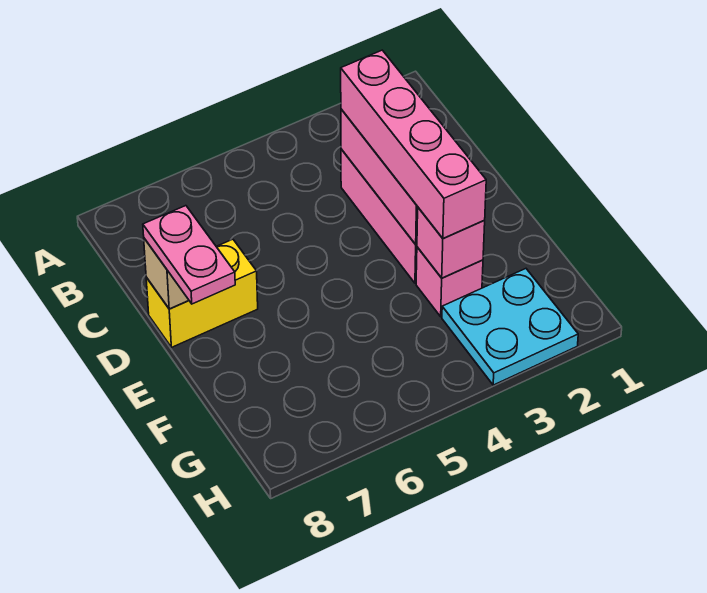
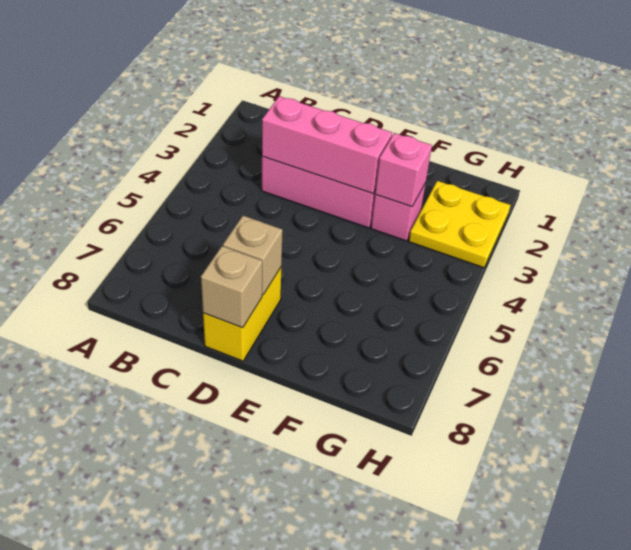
pink brick C3:F3 level 3 -> none
none -> tan brick D7 level 2
pink plate D8:E8 level 3 -> none
cyan plate G2:H3 level 1 -> yellow plate G2:H3 level 1

